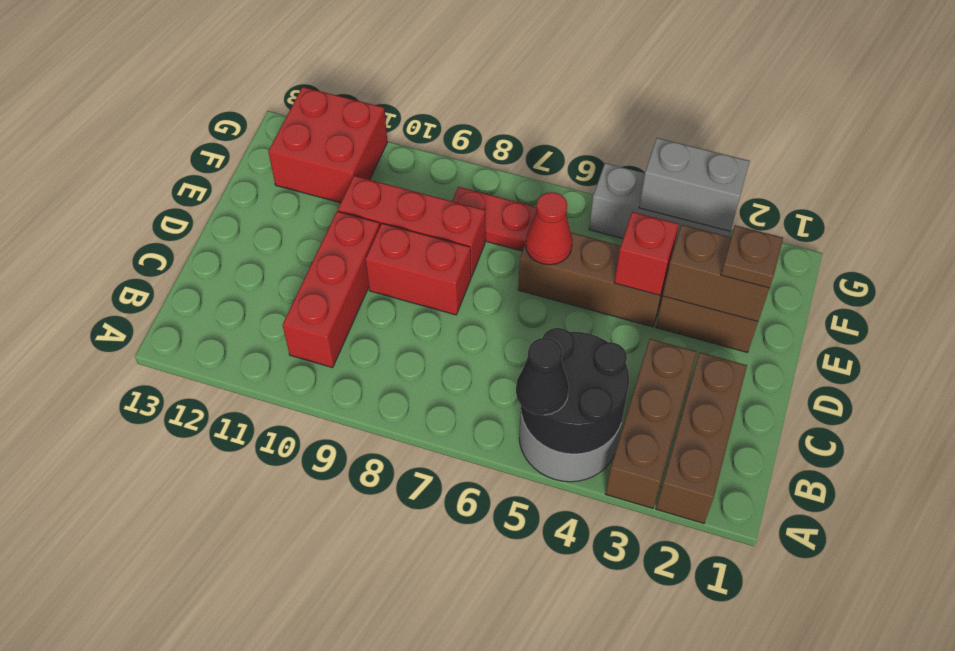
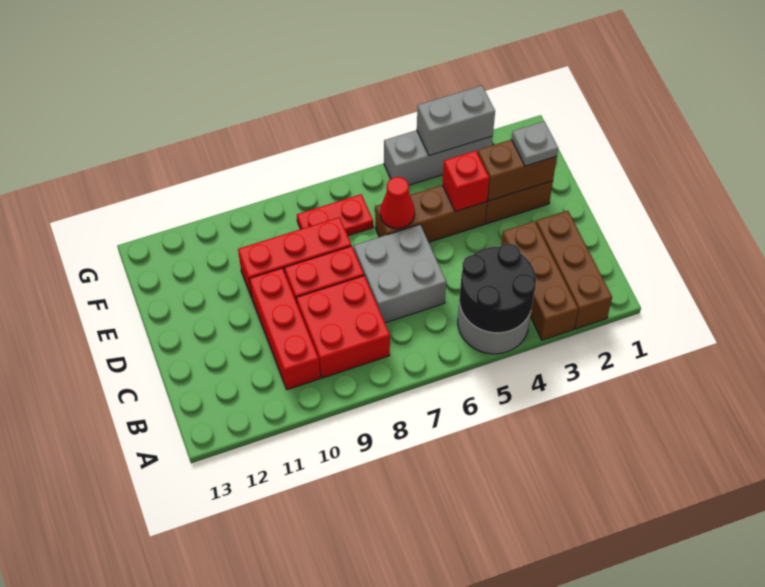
black cone A5 level 3 -> none
none -> grey brick C6:D7 level 1
brown plate E2 level 3 -> grey plate E2 level 3
red brick F11:G12 level 1 -> red brick B8:C9 level 1

